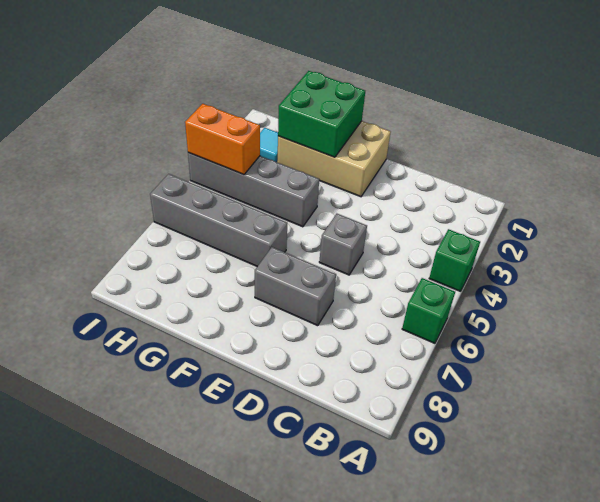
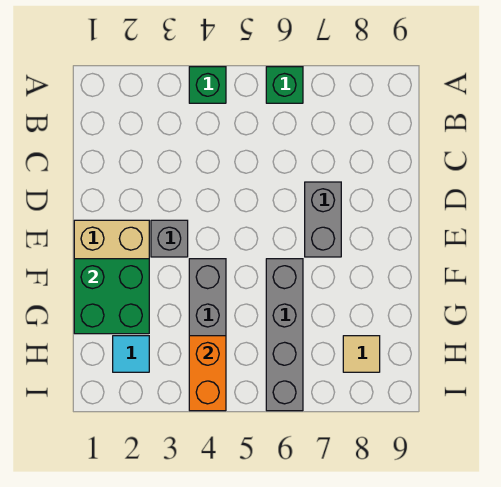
grey brick D5 level 1 -> grey brick E3 level 1
none -> tan tile H8 level 1

